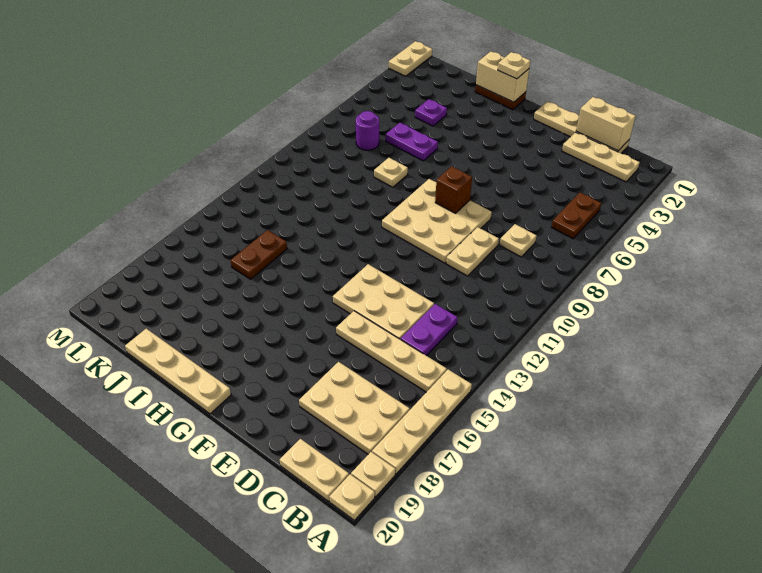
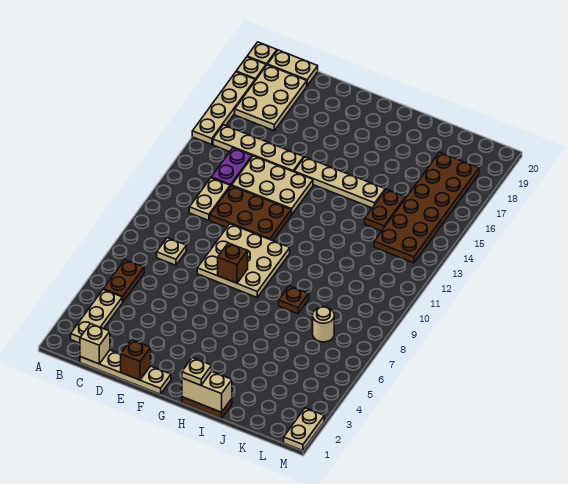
tan plate B2:D2 level 1 -> tan plate B2:B4 level 1
tan plate B17:D18 level 1 -> tan plate B17:C19 level 1
tan brick C1:D1 level 2 -> tan brick C1 level 2
tan plate D9:D10 level 1 -> tan plate C11:C12 level 1
none -> brown plate D11:F12 level 1
none -> brown brick E1 level 2
tan plate G20:J20 level 1 -> tan plate F15:I15 level 1
purple plate I6:J6 level 1 -> none
tan plate I8 level 1 -> brown plate I8 level 1
purple plate J4 level 1 -> none
purple round brick K7 level 1 -> tan round brick K7 level 1
none -> brown plate K13:L18 level 1

